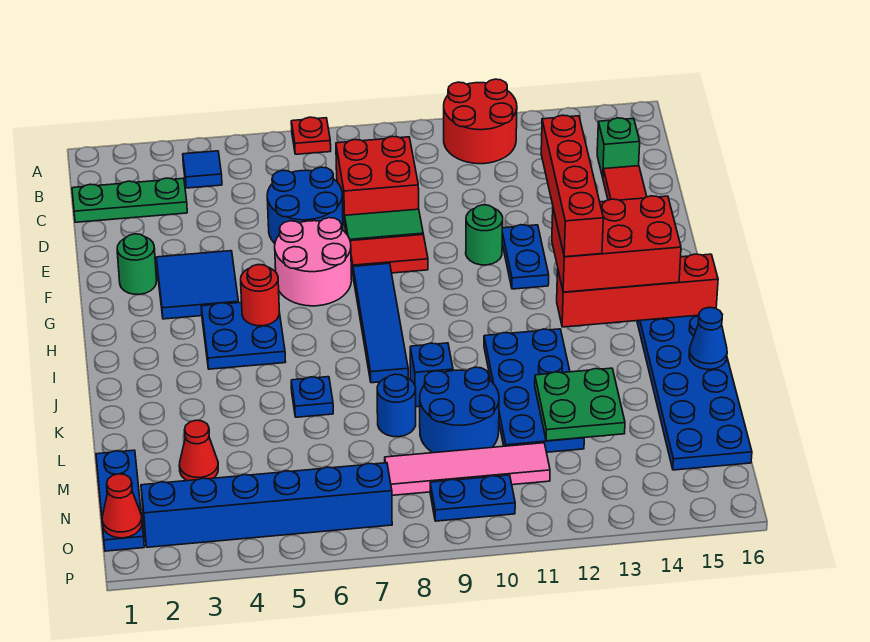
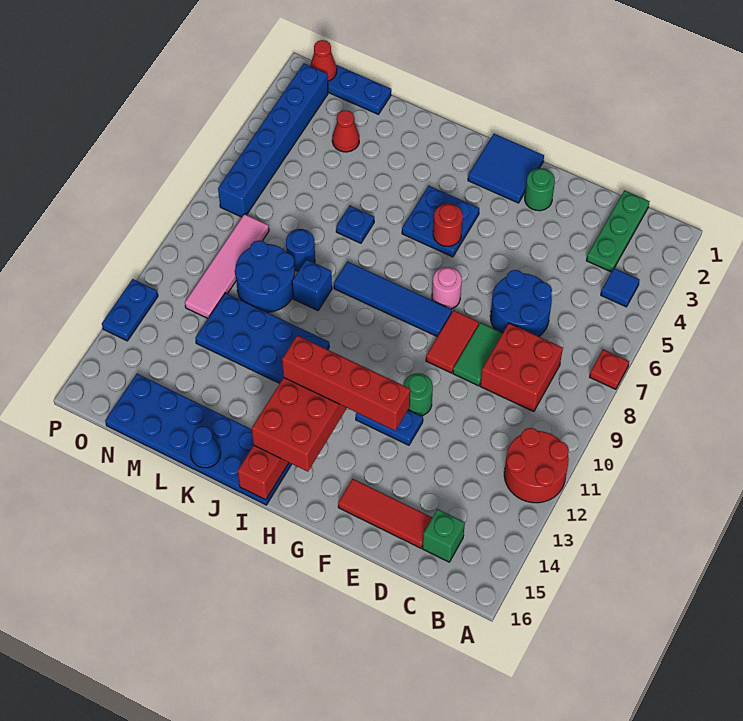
blue tile F3:G4 level 1 -> blue tile G1:H2 level 1
pink round brick F6:G7 level 1 -> pink round brick G7 level 1
green plate L12:M13 level 2 -> none
blue plate O9:O10 level 1 -> blue plate P12:P13 level 1

